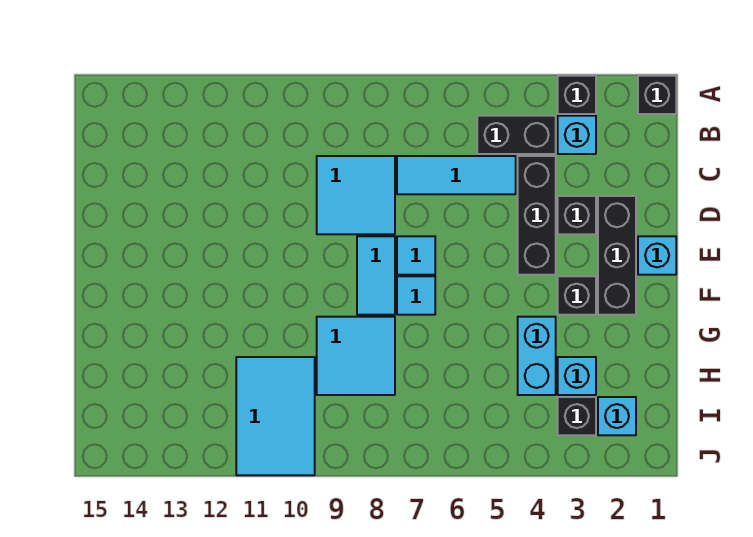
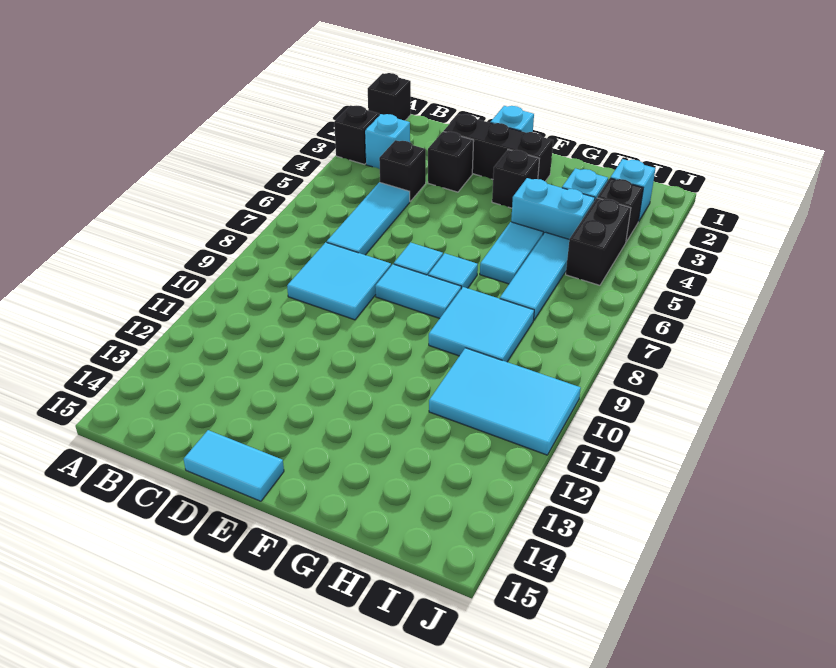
black brick B4:B5 level 1 -> black brick I4:I5 level 1
black brick C4:E4 level 1 -> black brick C4 level 1
none -> cyan tile D15:E15 level 1
none -> cyan tile G5:G6 level 1
none -> cyan tile H5:H7 level 1

